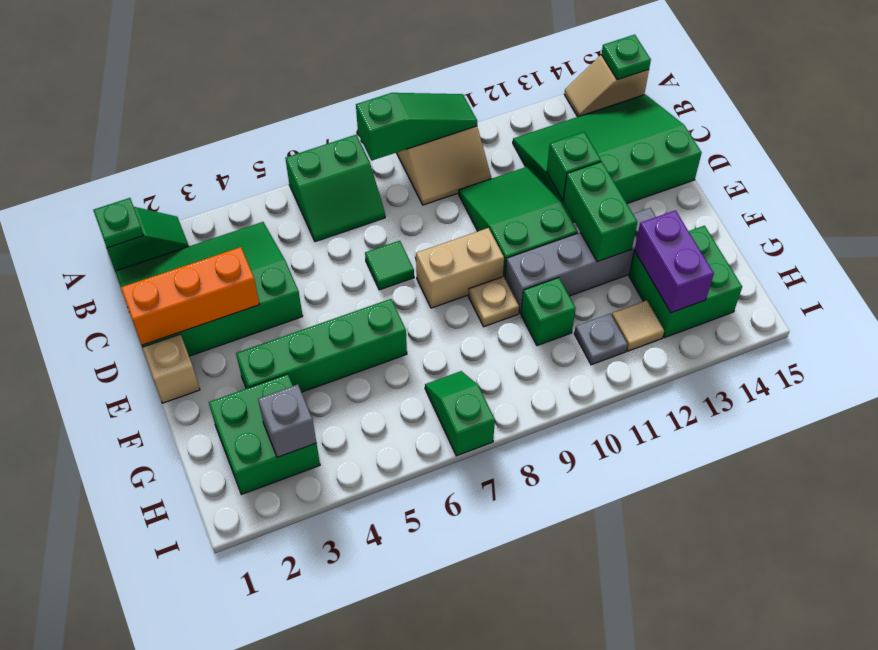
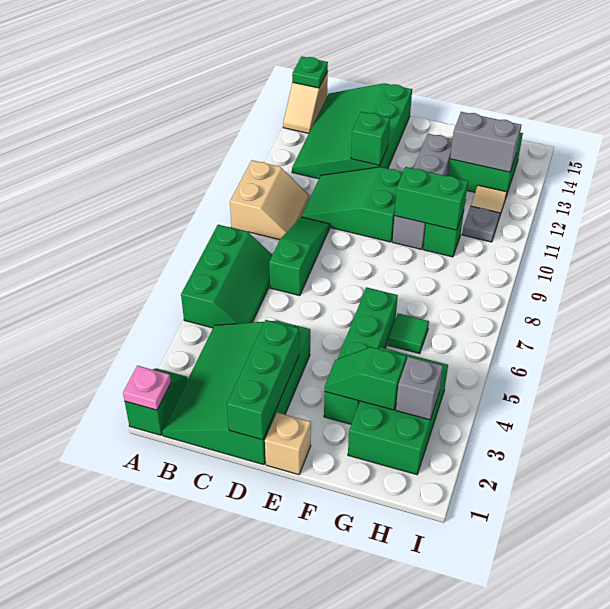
green plate A1 level 2 -> pink plate A1 level 2
green slope A6:B7 level 1 top A -> green slope A5:B7 level 1 top A
green slope A8:A10 level 2 top 8 -> green slope C7:C9 level 1 top 7
orange brick D1:D3 level 2 -> green brick D1:D3 level 2
green tile D7 level 1 -> green tile G6 level 1
tan brick E8:E9 level 1 -> none
green brick E12:F12 level 2 -> green brick F10:G10 level 2
tan plate F9 level 1 -> none
green brick G2:H3 level 1 -> green brick G2:H4 level 1
purple brick G13:H13 level 2 -> grey brick G13:H13 level 2
green slope H7:I7 level 1 top I -> green slope F3:G3 level 2 top G

